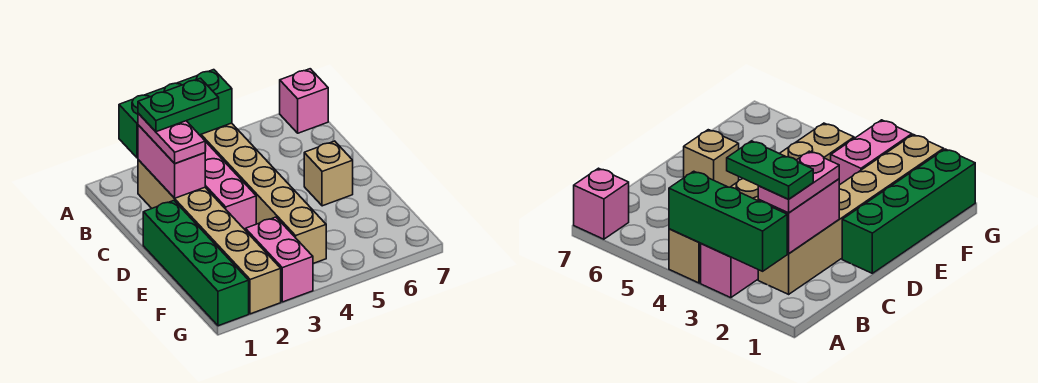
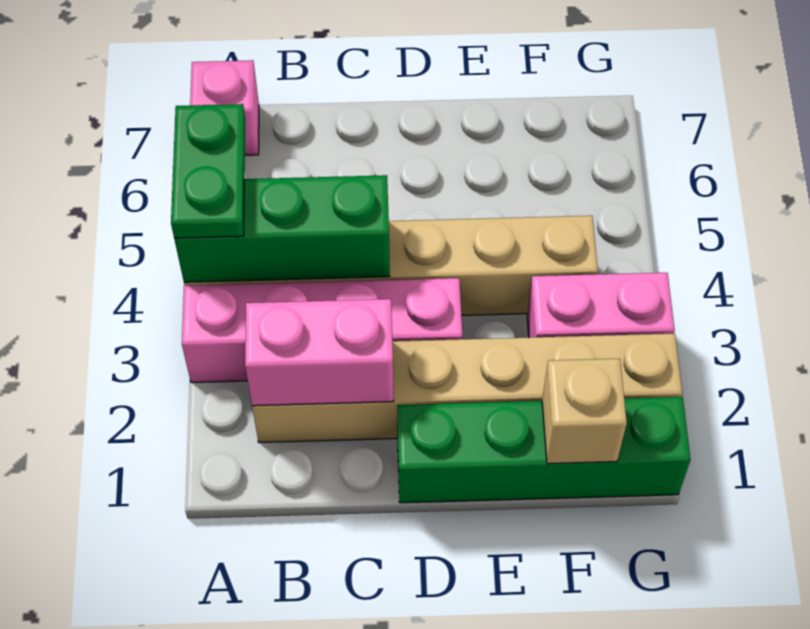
green brick A2:A4 level 2 -> green brick A4:C4 level 2
pink plate B2:C2 level 3 -> none
green plate B2:B3 level 4 -> green plate A4:A5 level 3
tan brick D6 level 1 -> tan brick F1 level 2

